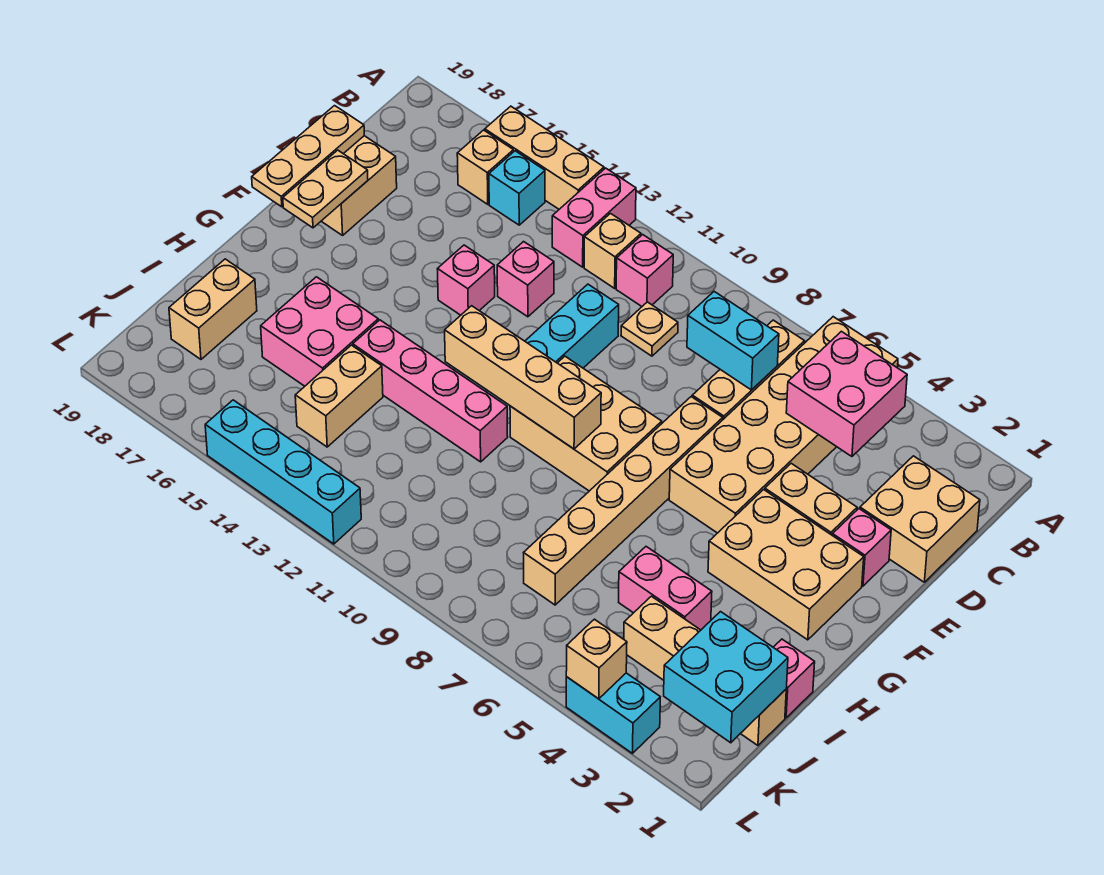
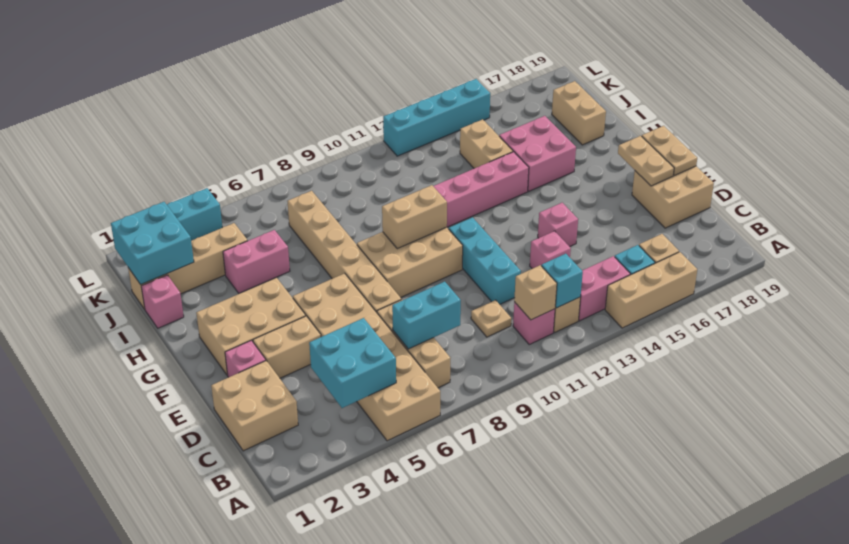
pink brick A13:B13 level 1 -> pink brick B13:B14 level 1
pink brick B4:C5 level 2 -> cyan brick B4:C5 level 2
none -> cyan brick B12 level 2
tan plate D19:F19 level 2 -> tan plate E19:F19 level 2
tan brick G9:G12 level 2 -> tan brick G9:G10 level 2
tan brick L4 level 2 -> tan brick B11 level 2

